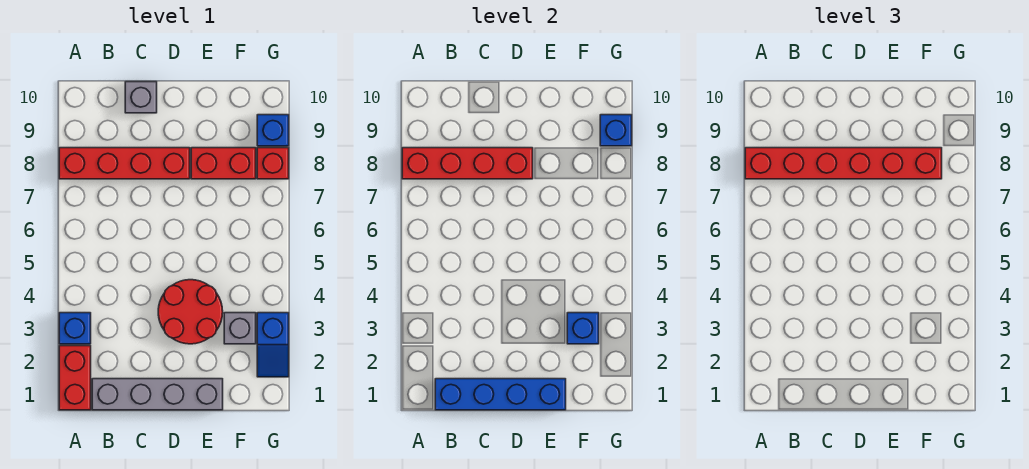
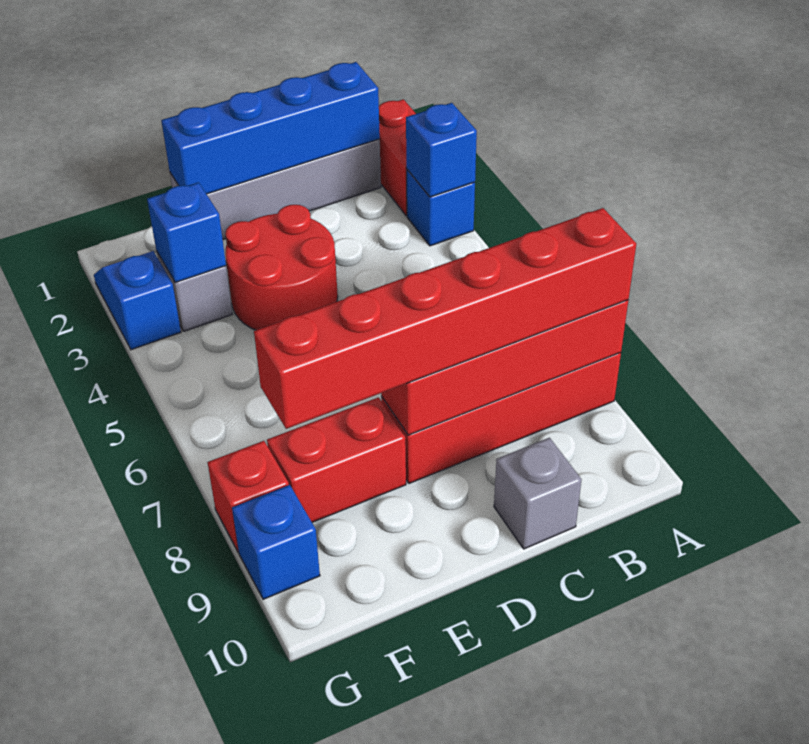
blue brick G9 level 2 -> blue brick A3 level 2

